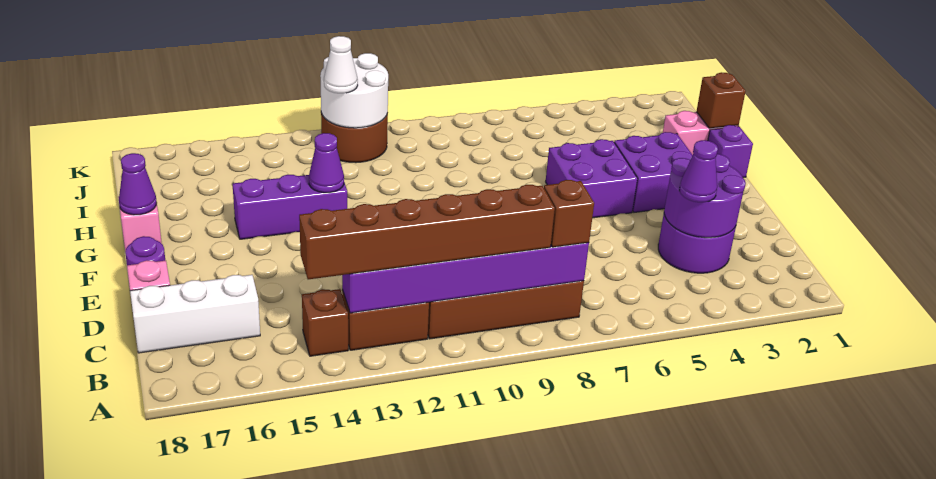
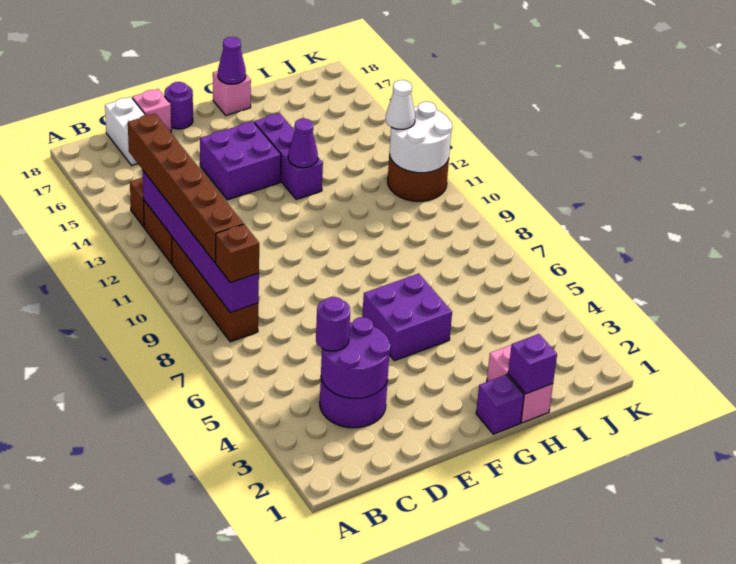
purple cone C4 level 3 -> purple round brick C4 level 3
white brick C16:C18 level 1 -> white brick C17:C18 level 1
purple brick F3:G4 level 1 -> purple brick E14:F15 level 1
brown brick H1 level 2 -> purple brick H1 level 2

